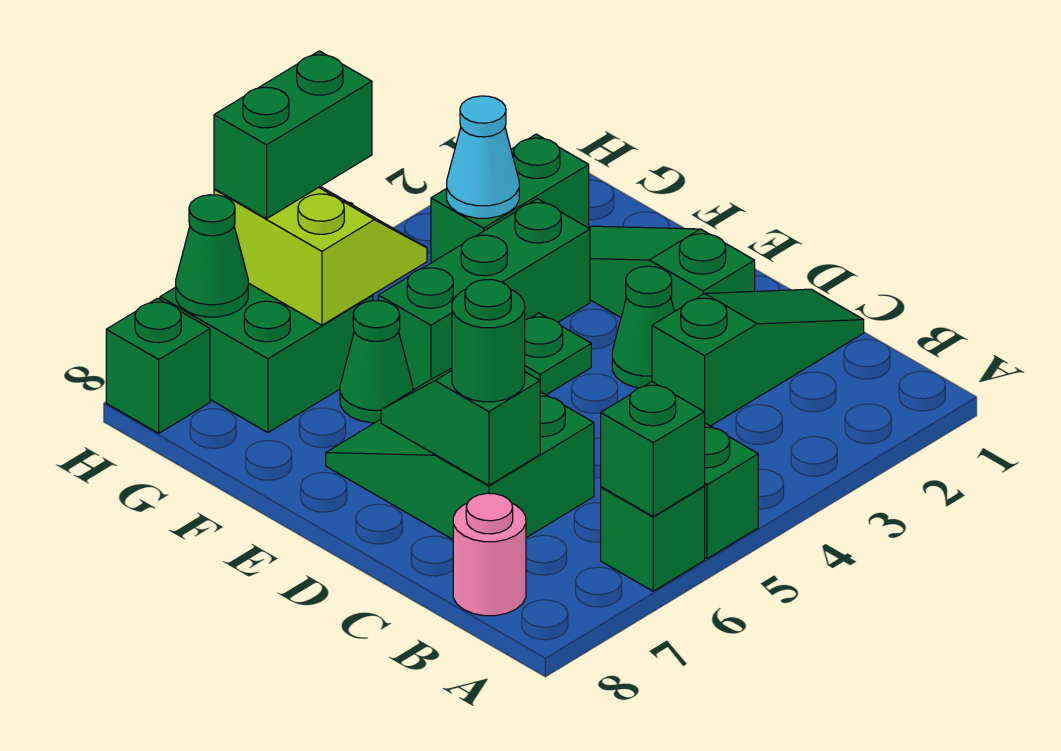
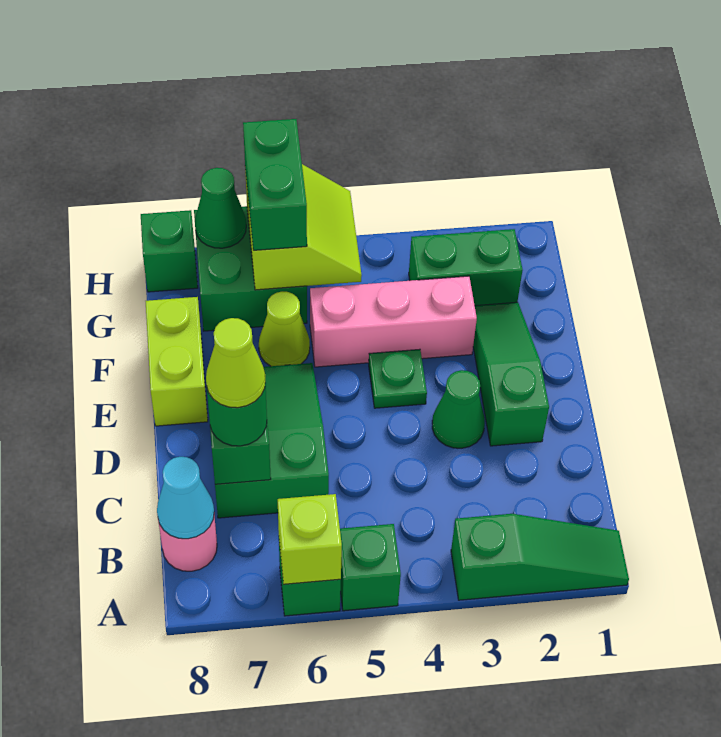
green brick A6 level 2 -> lime brick A6 level 2
green slope C1:C3 level 1 top 3 -> green slope A1:A3 level 1 top 3
none -> lime cone C7 level 4
none -> lime brick E8:F8 level 1
green brick F3:F5 level 1 -> pink brick F3:F5 level 1
green cone F6 level 1 -> lime cone F6 level 1
cyan cone G3 level 2 -> cyan cone B8 level 2
green brick H5:H6 level 3 -> green brick G6:H6 level 3

